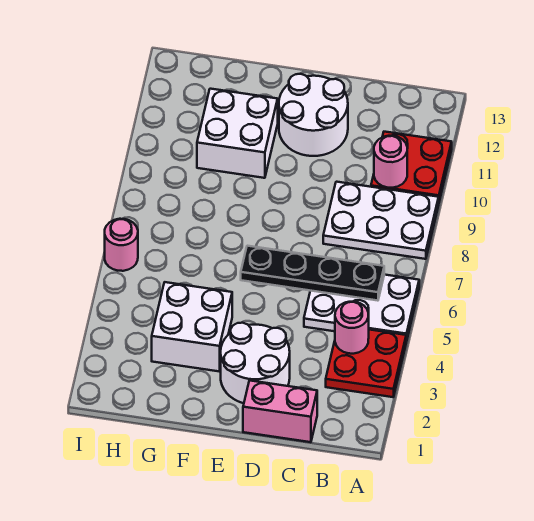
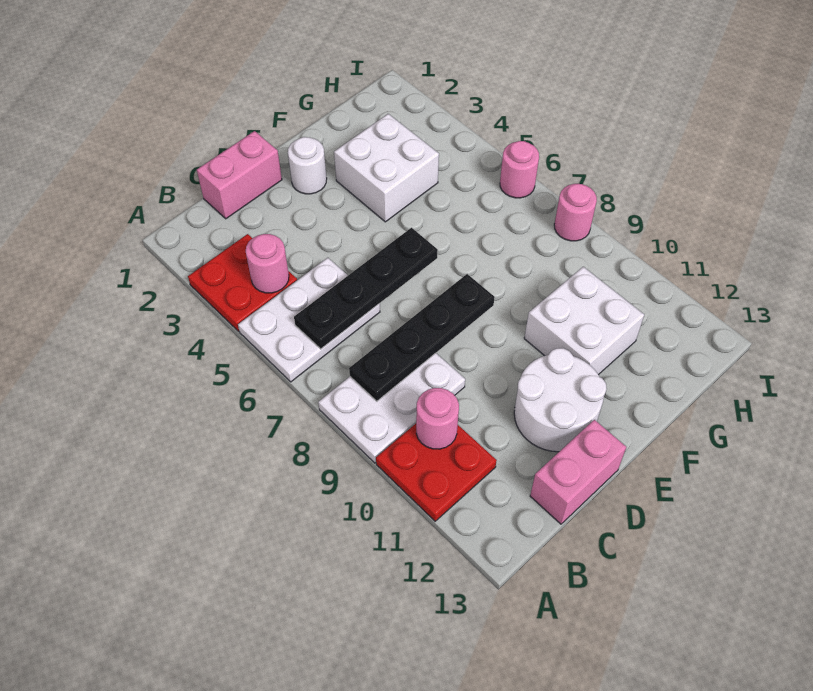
none -> black plate B8:E8 level 2
none -> pink brick C13:D13 level 1
white round brick D2:E3 level 1 -> white round brick E2 level 1
none -> pink round brick I8 level 1

